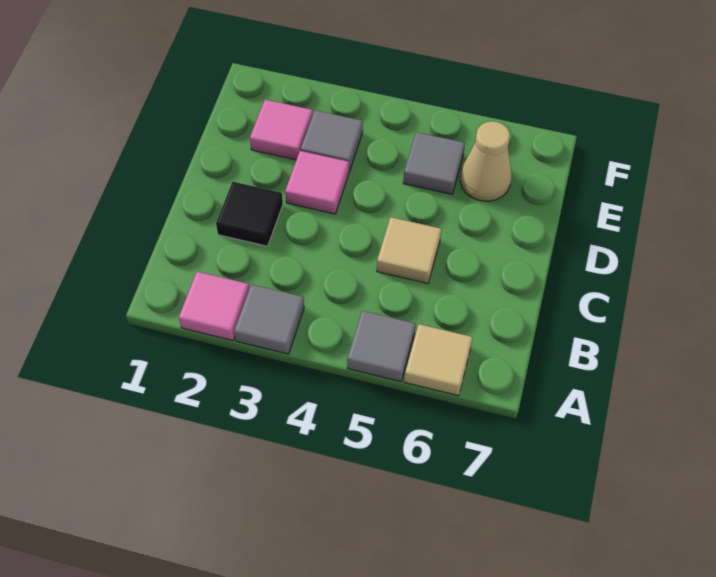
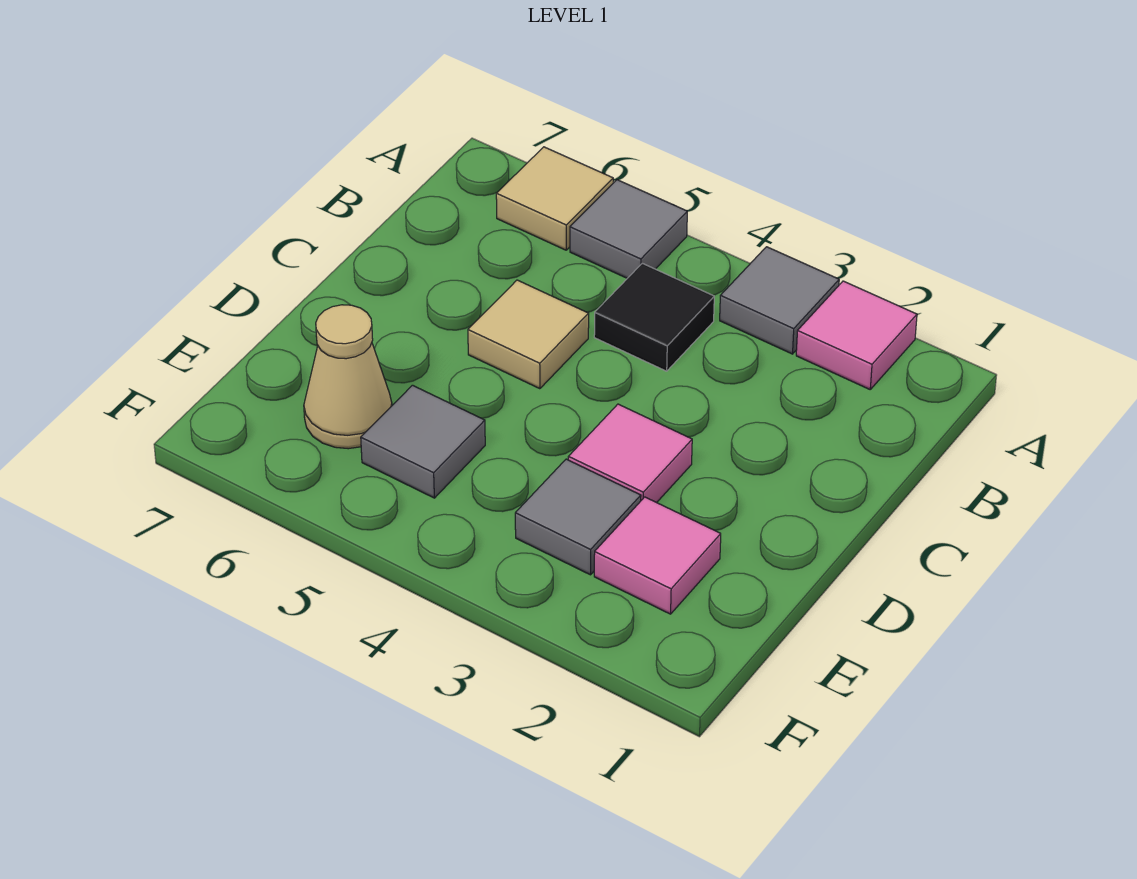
black tile C2 level 1 -> black tile B4 level 1

